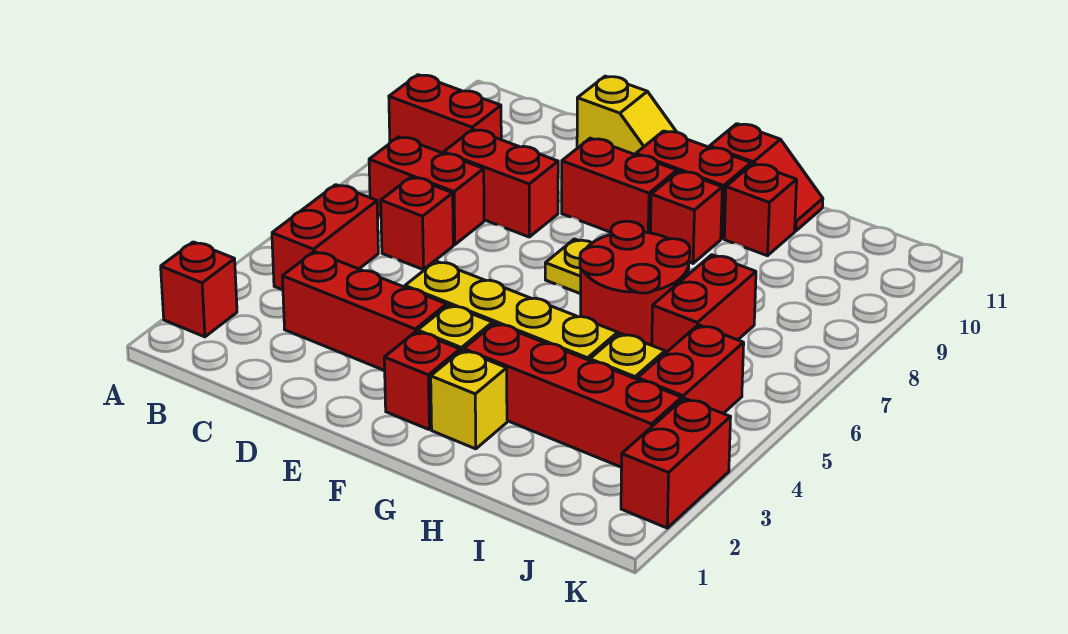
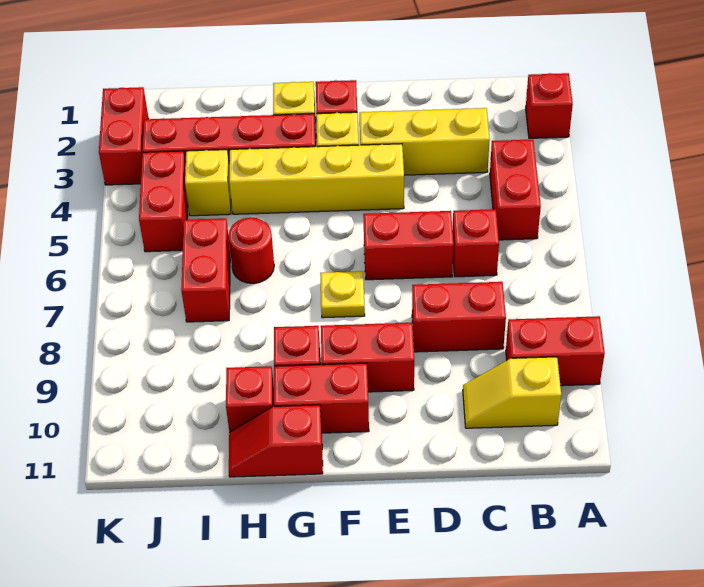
red brick B7:C7 level 1 -> red brick D6:E6 level 1
red brick C3:E3 level 1 -> yellow brick C3:E3 level 1
yellow slope D11:E11 level 1 top D -> yellow slope B10:C10 level 1 top B
red round brick G6:H7 level 1 -> red round brick H6 level 1

